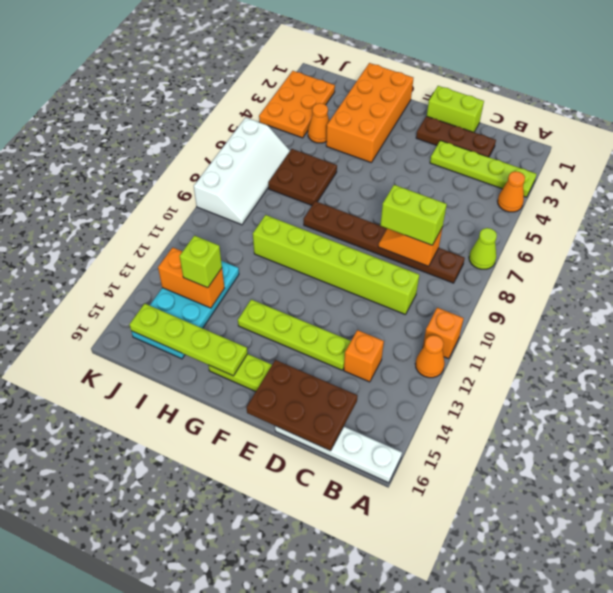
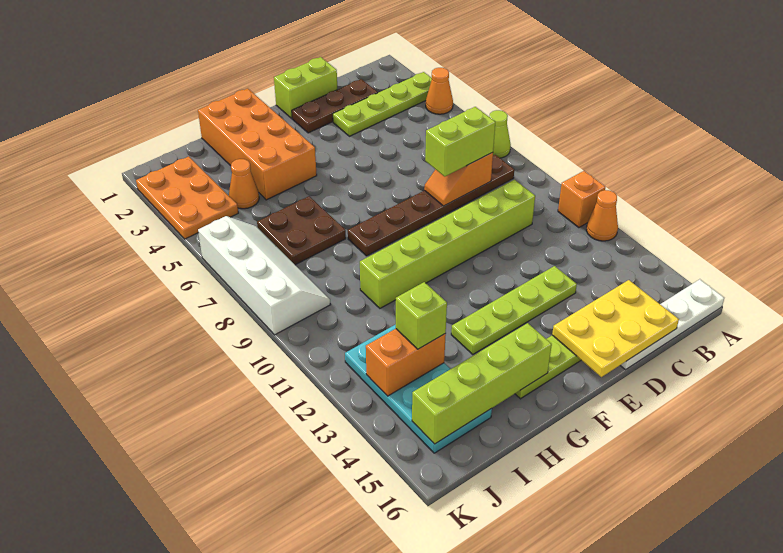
orange brick C13 level 1 -> none
brown plate C15:E16 level 2 -> yellow plate C15:E16 level 2
lime plate G15:J15 level 2 -> lime brick G15:J15 level 2

